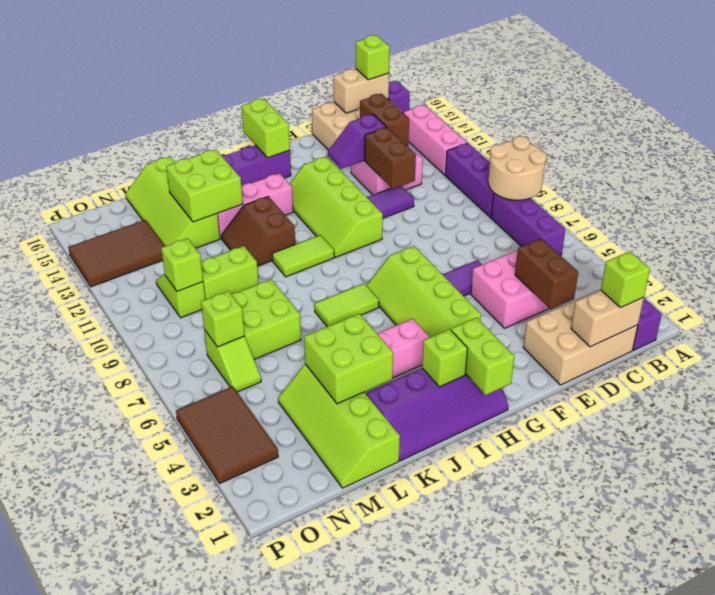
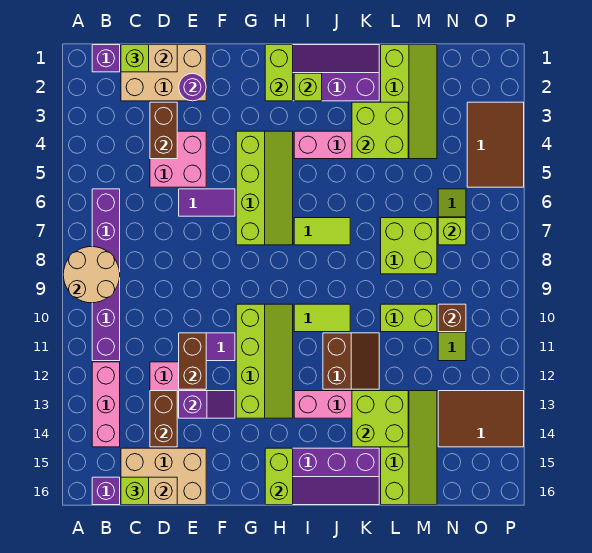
none -> purple round brick E2 level 2
lime brick N10 level 2 -> brown brick N10 level 2

